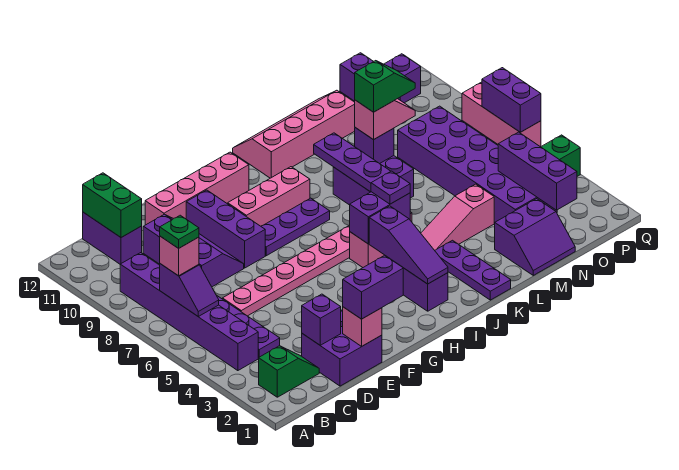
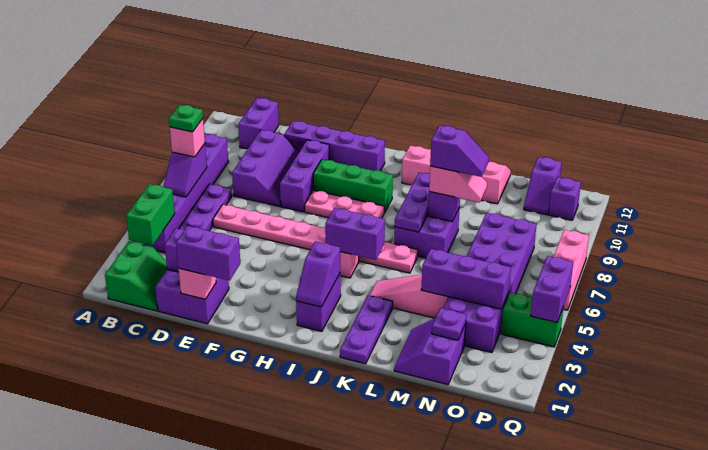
green slope B2:C2 level 1 top B -> green slope B1:C2 level 1 top B
green brick C11:C12 level 2 -> green brick B3:B4 level 2
pink brick E11:H11 level 1 -> purple brick E11:H11 level 1
purple plate G8:I8 level 1 -> pink plate G8:I8 level 1
pink brick G9:I9 level 1 -> green brick G9:I9 level 1
purple slope I2:I4 level 2 top 4 -> purple slope I2:I3 level 2 top 3
purple plate J5 level 3 -> purple plate N2 level 2
green slope L8:M8 level 4 top L -> purple slope L8:M8 level 4 top L
purple slope M1:N2 level 1 top 2 -> purple slope M1:N2 level 1 top N
purple brick O2:O4 level 2 -> purple brick M4:O4 level 2
purple brick Q6:Q7 level 2 -> purple brick Q4:Q5 level 2

